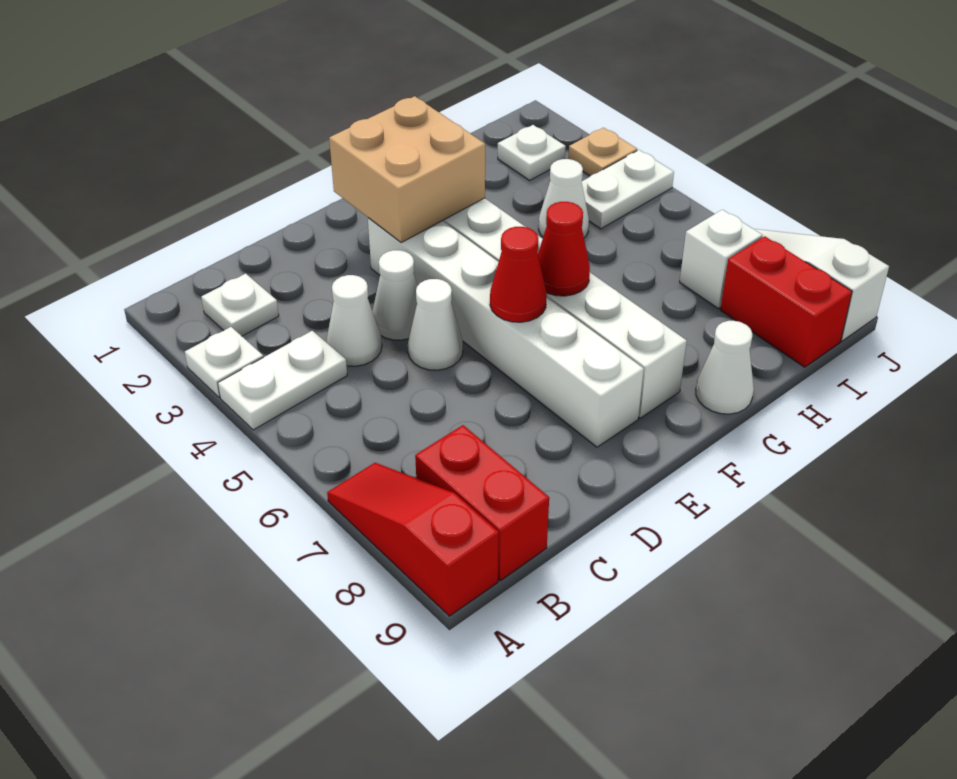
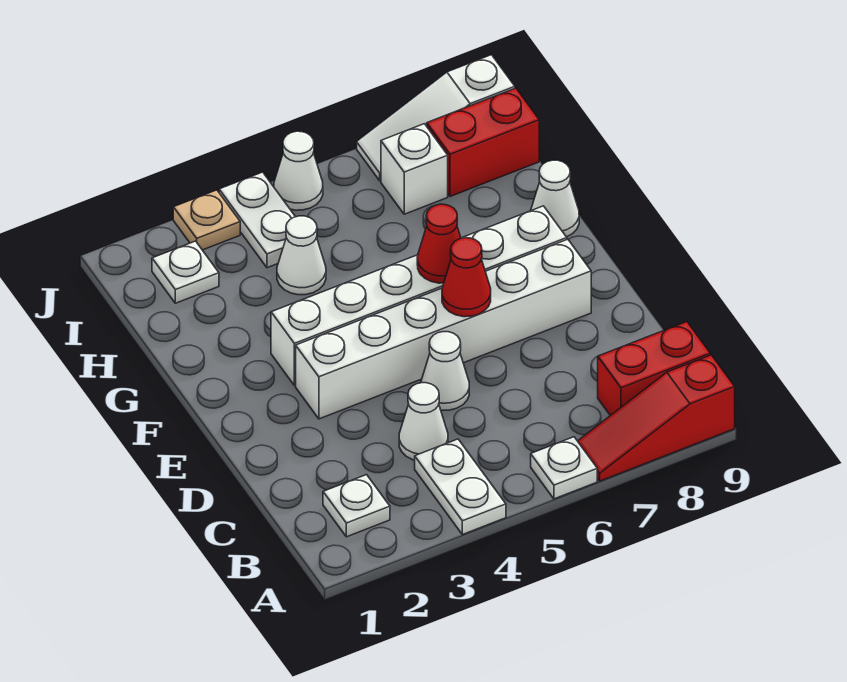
white plate A3 level 1 -> white plate A6 level 1
white cone D4 level 1 -> white cone J5 level 1
tan brick E2:F3 level 2 -> none

